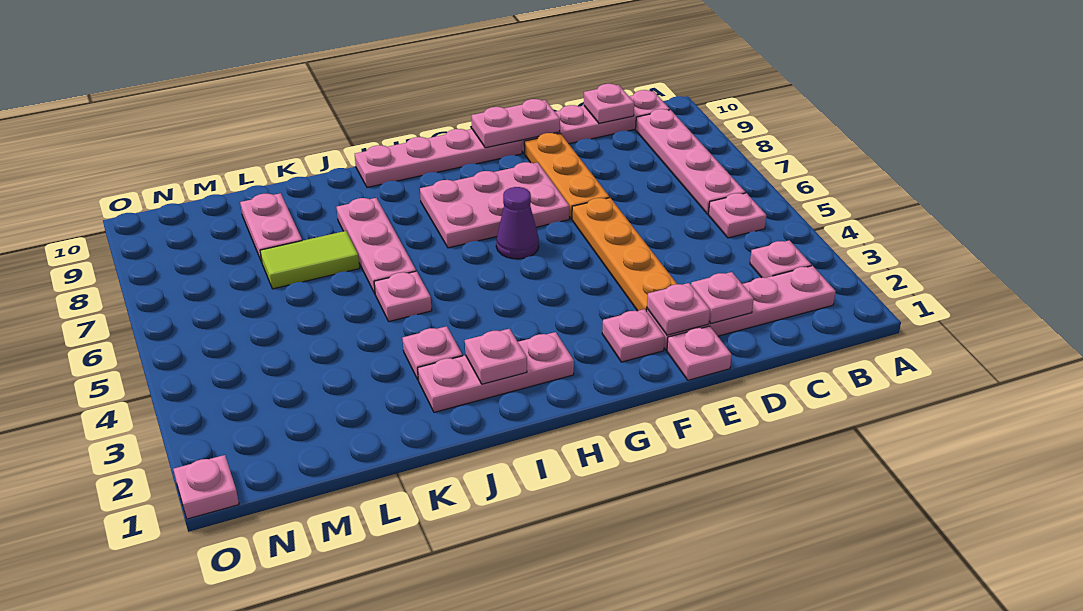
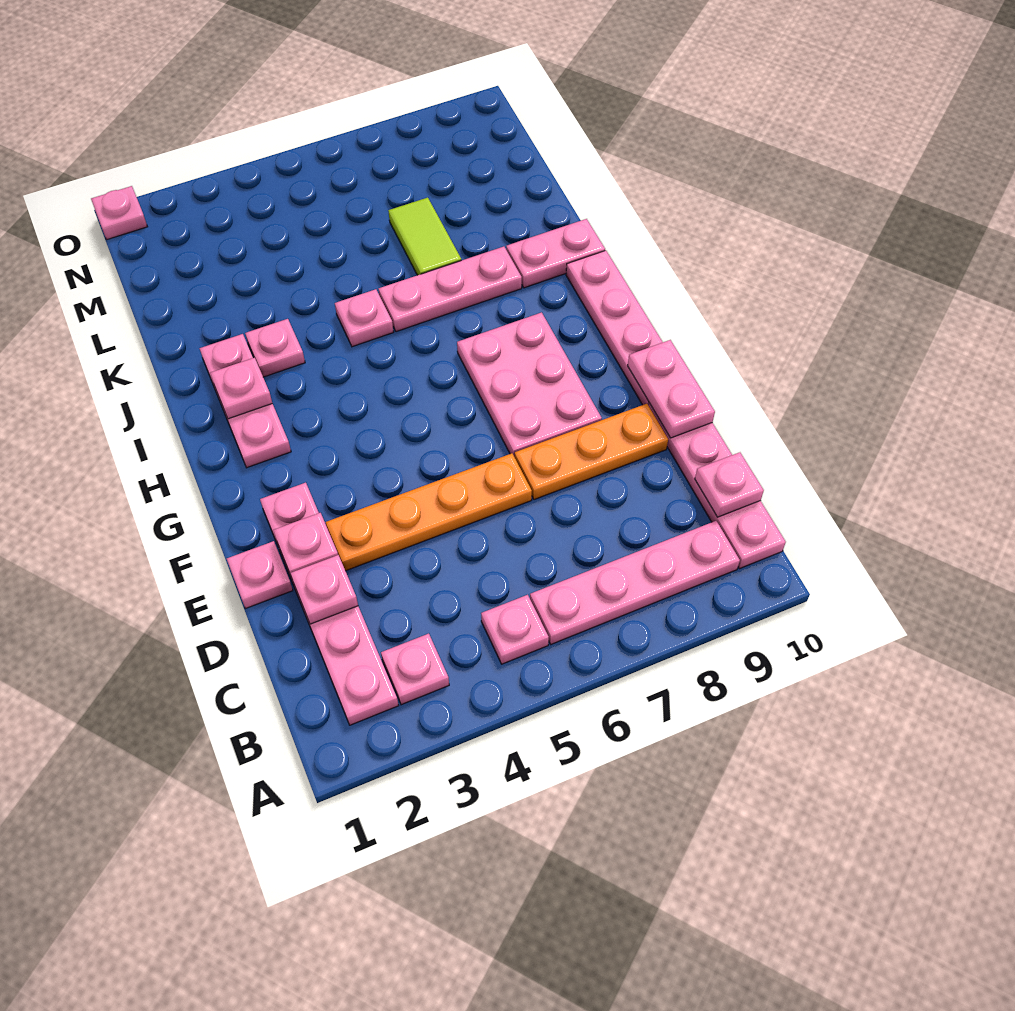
purple cone G6 level 1 -> none
pink plate L8:L9 level 1 -> pink plate J9:J10 level 1

